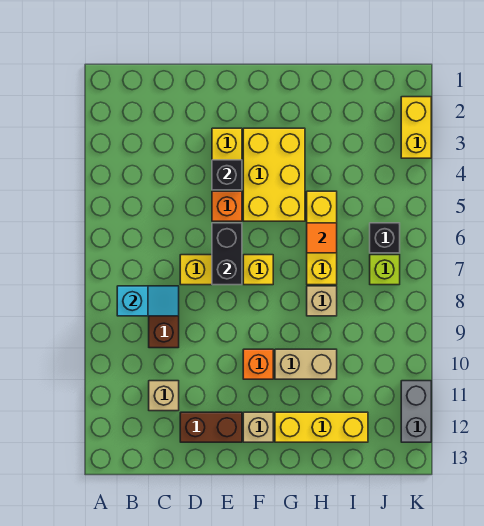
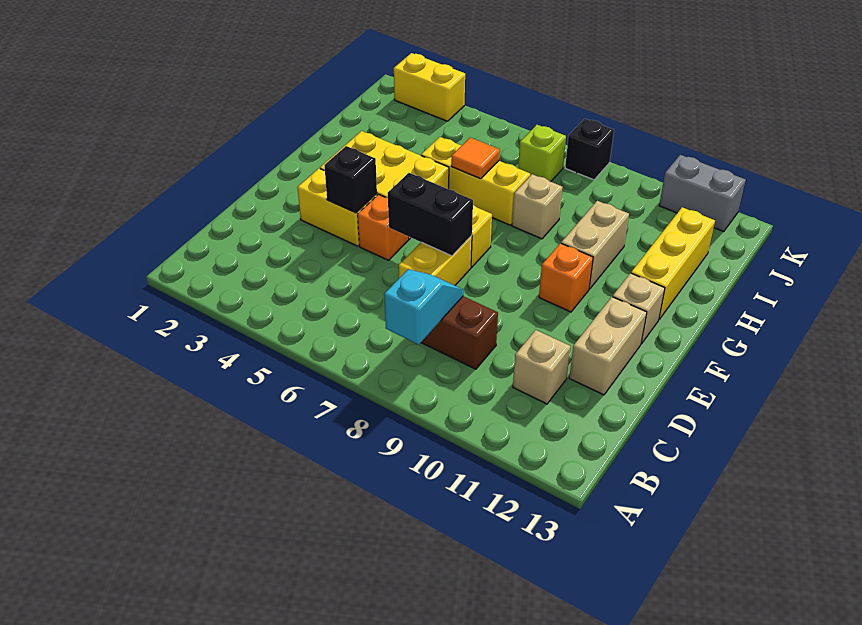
brown brick D12:E12 level 1 -> tan brick D12:E12 level 1
black brick J6 level 1 -> black brick K8 level 1

